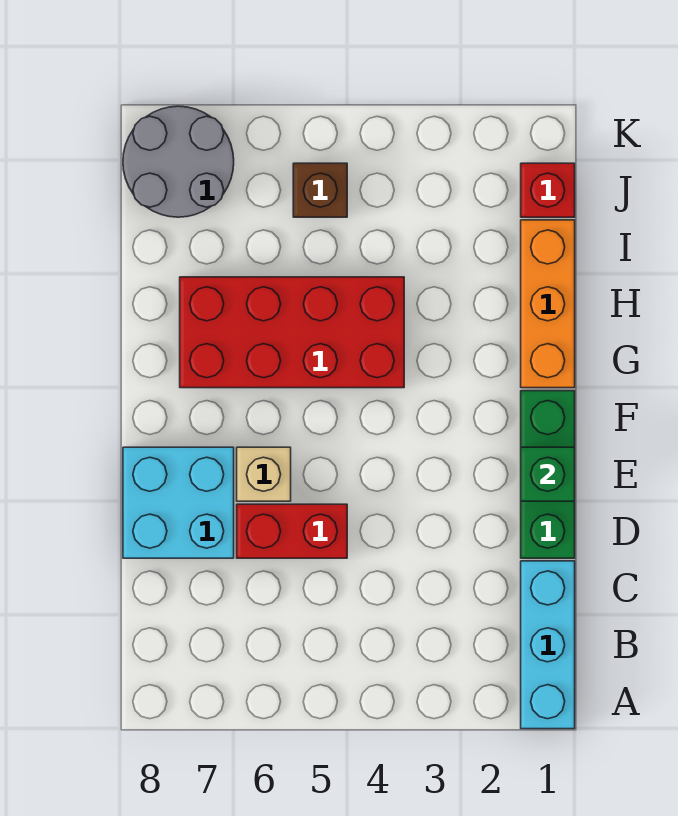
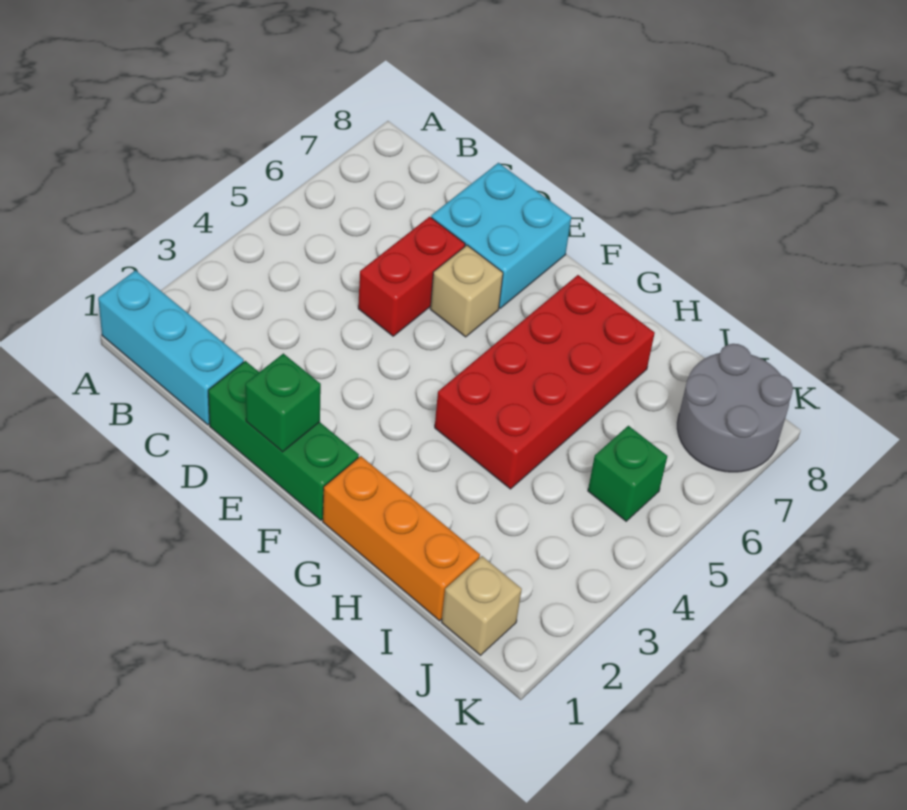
red brick J1 level 1 -> tan brick J1 level 1
brown brick J5 level 1 -> green brick J5 level 1

